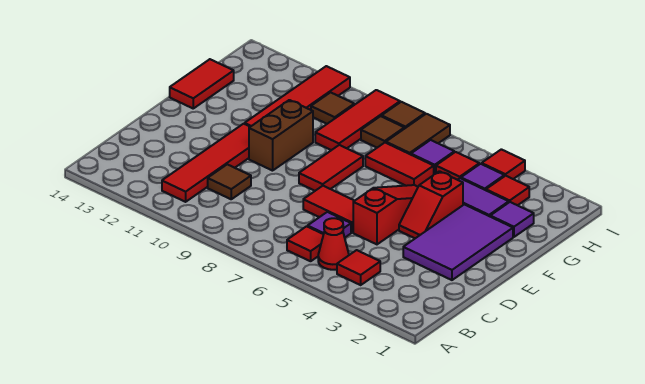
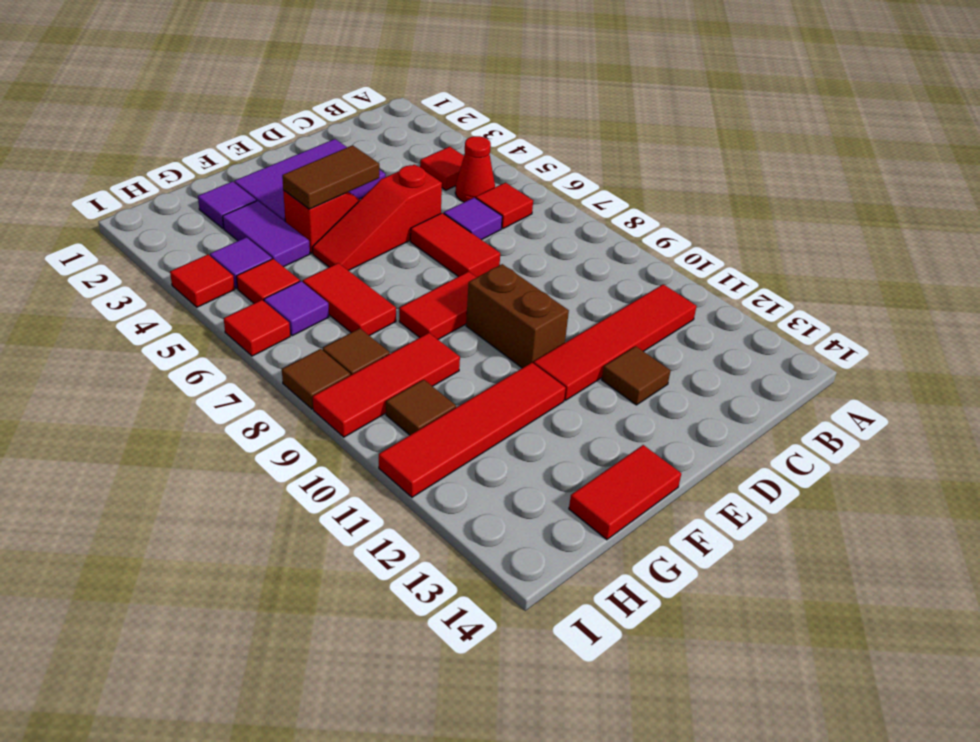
brown tile C10 level 1 -> brown tile D12 level 1
brown brick E10:F10 level 1 -> brown brick E9:E10 level 1
red tile H3 level 1 -> red tile I6 level 1
brown tile H7:I7 level 1 -> brown tile E4:F4 level 2

